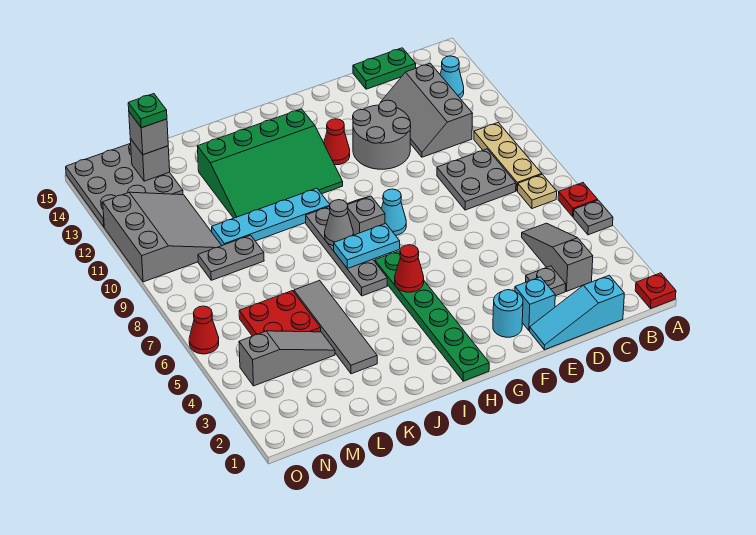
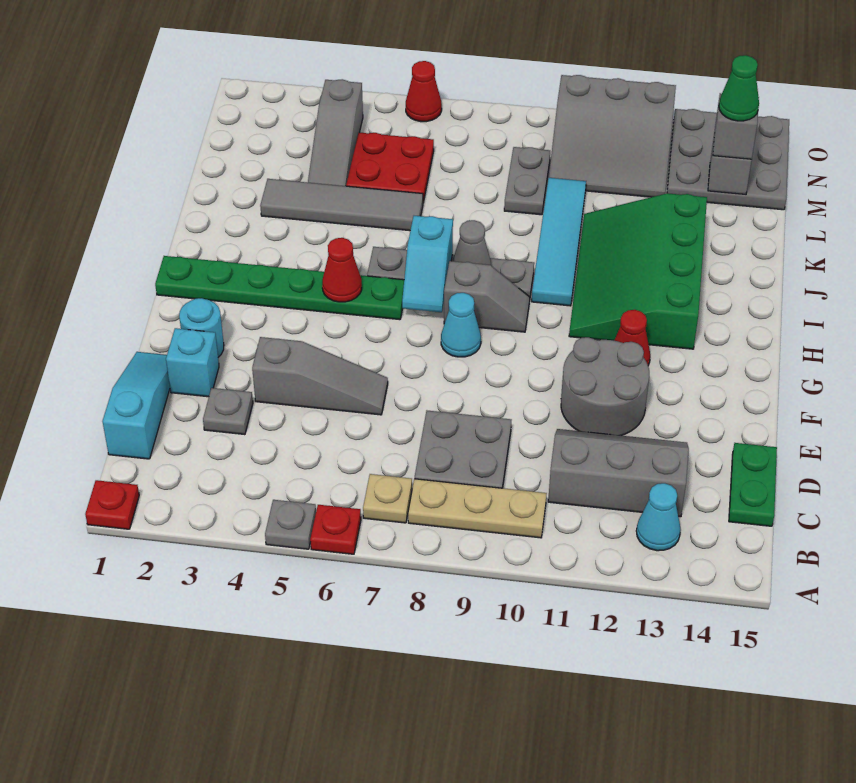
grey slope C3:C5 level 1 top 3 -> grey slope E4:E6 level 1 top 4
cyan plate H7:I7 level 2 -> cyan slope H7:I7 level 2 top I
cyan plate I10:L10 level 1 -> cyan tile I10:L10 level 1
green plate M14 level 4 -> green cone M14 level 4

